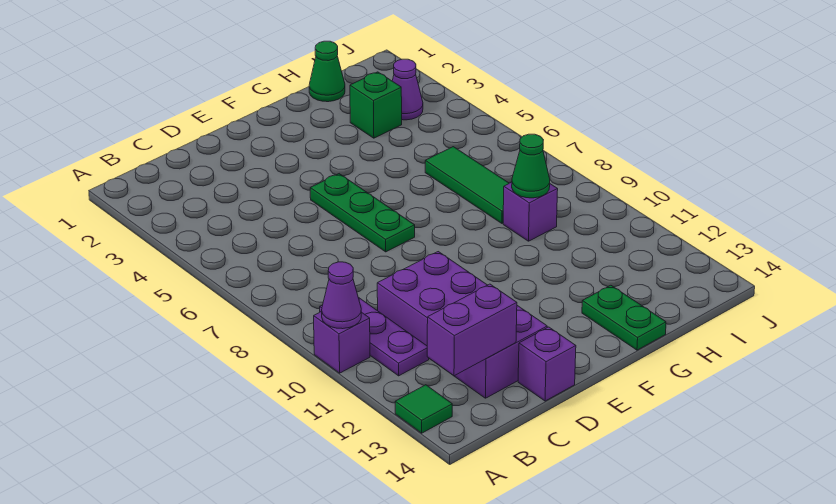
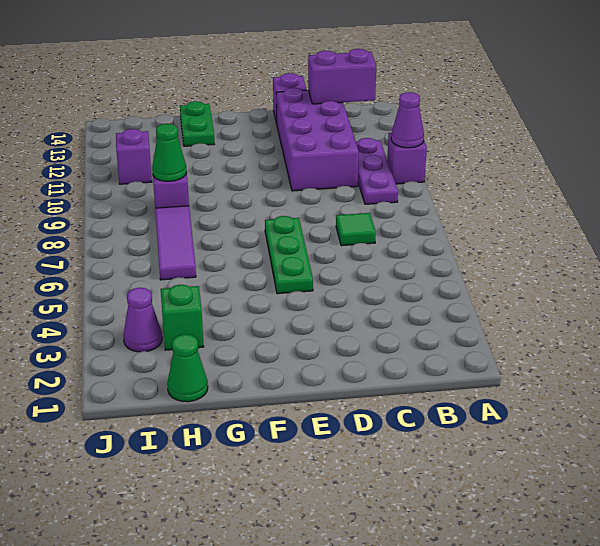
green tile A13 level 1 -> green tile C7 level 1
green tile H6:H8 level 1 -> purple tile H6:H8 level 1
none -> purple brick I11 level 1

